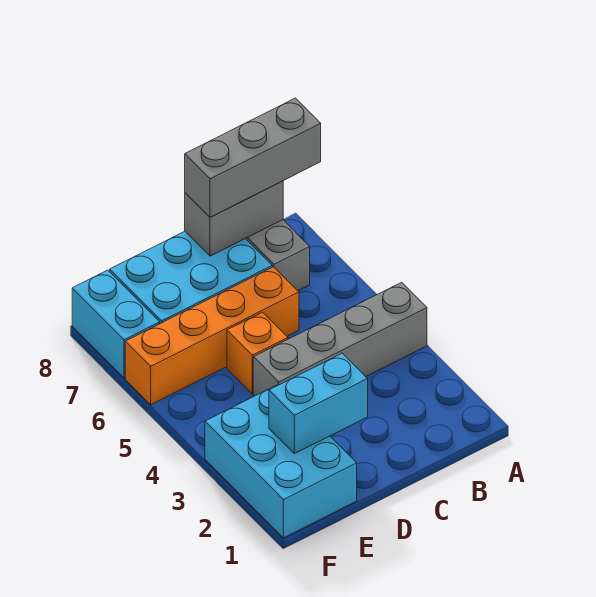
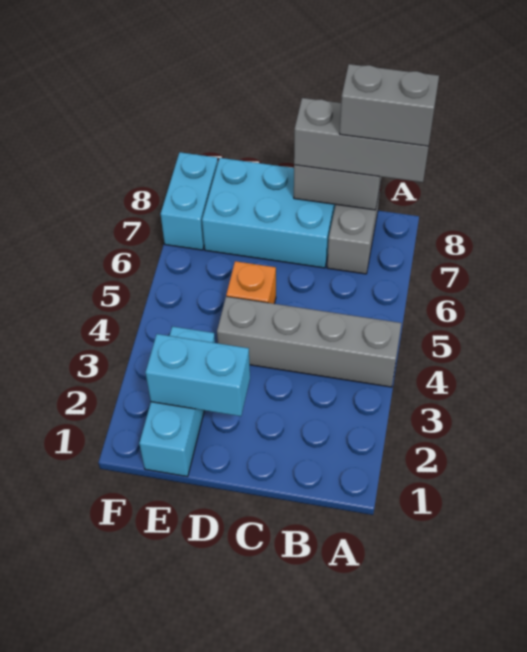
none -> grey brick A8:B8 level 4
orange brick C6:F6 level 1 -> none
cyan brick E1:F3 level 1 -> cyan brick E1:E3 level 1

